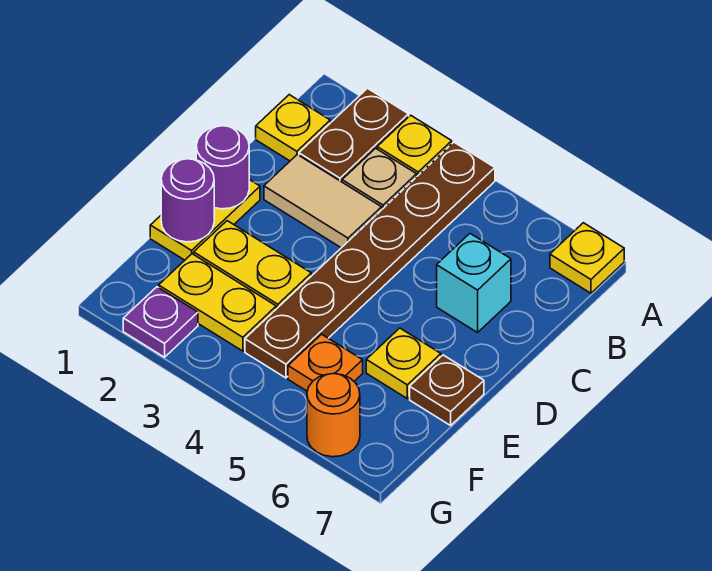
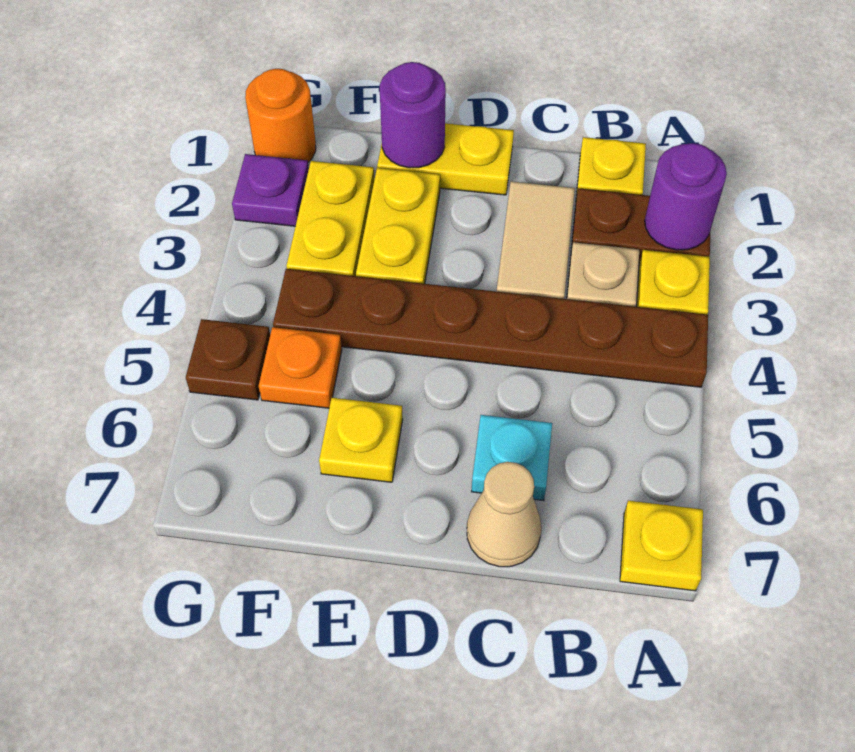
cyan brick C6 level 1 -> cyan plate C6 level 1
none -> tan cone C7 level 1
purple round brick D1 level 2 -> purple round brick A2 level 2
brown plate E7 level 1 -> brown plate G5 level 1
orange round brick G6 level 1 -> orange round brick G1 level 1

